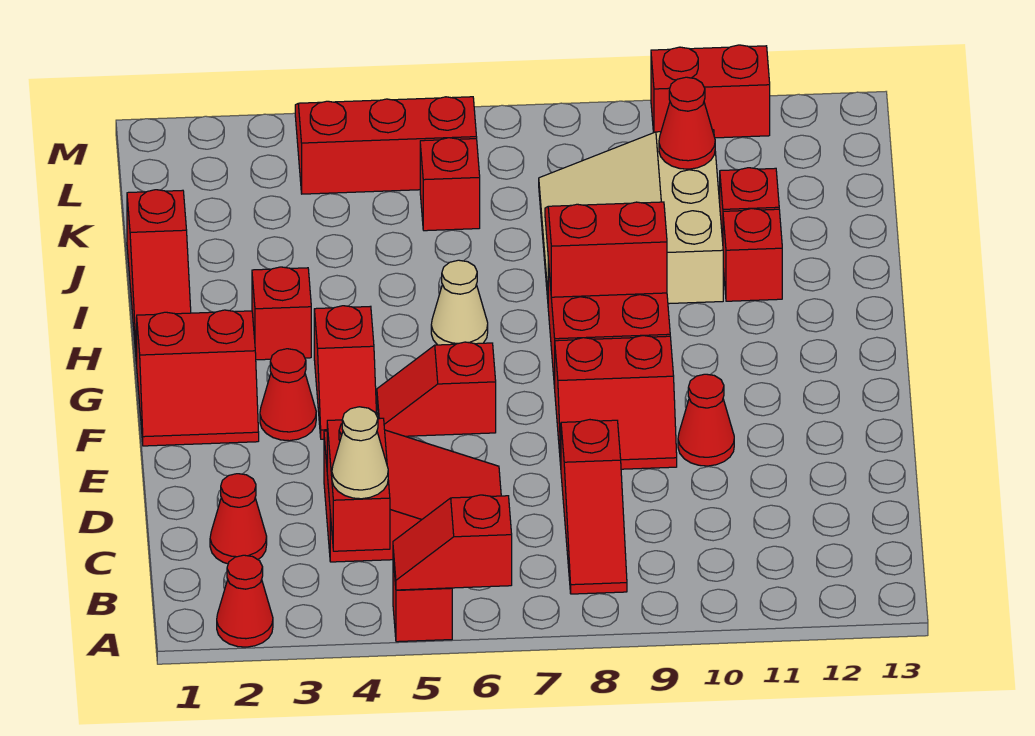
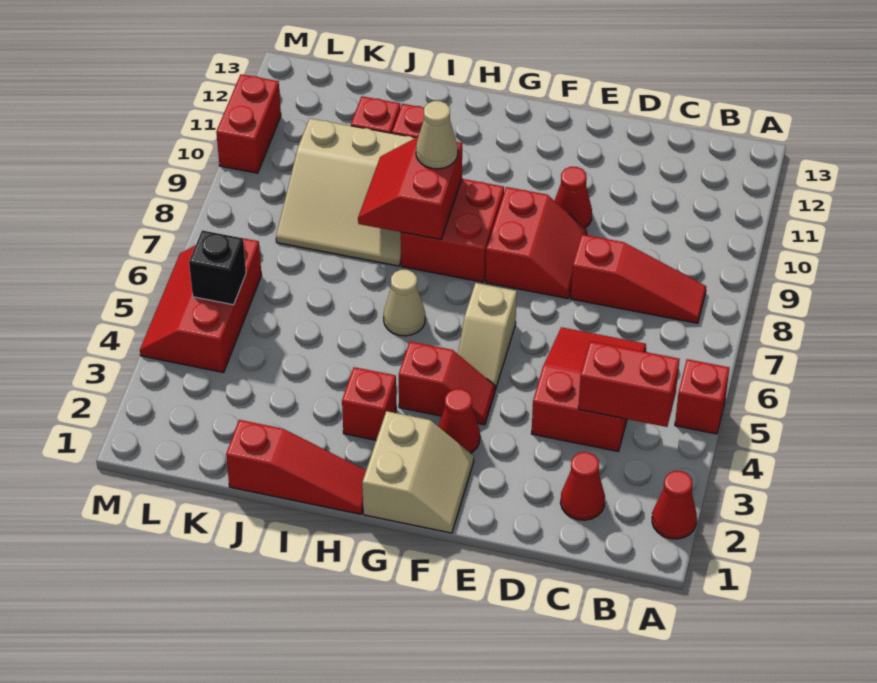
red slope A5:A6 level 2 top 6 -> none
tan cone B4 level 3 -> tan cone H9 level 3
red slope F1:G2 level 1 top G -> tan slope F1:G2 level 1 top G
red slope F5:F6 level 1 top 6 -> tan slope F5:F6 level 1 top 6
red brick K6 level 1 -> none
red cone K10 level 2 -> none
none -> black brick L5 level 2

